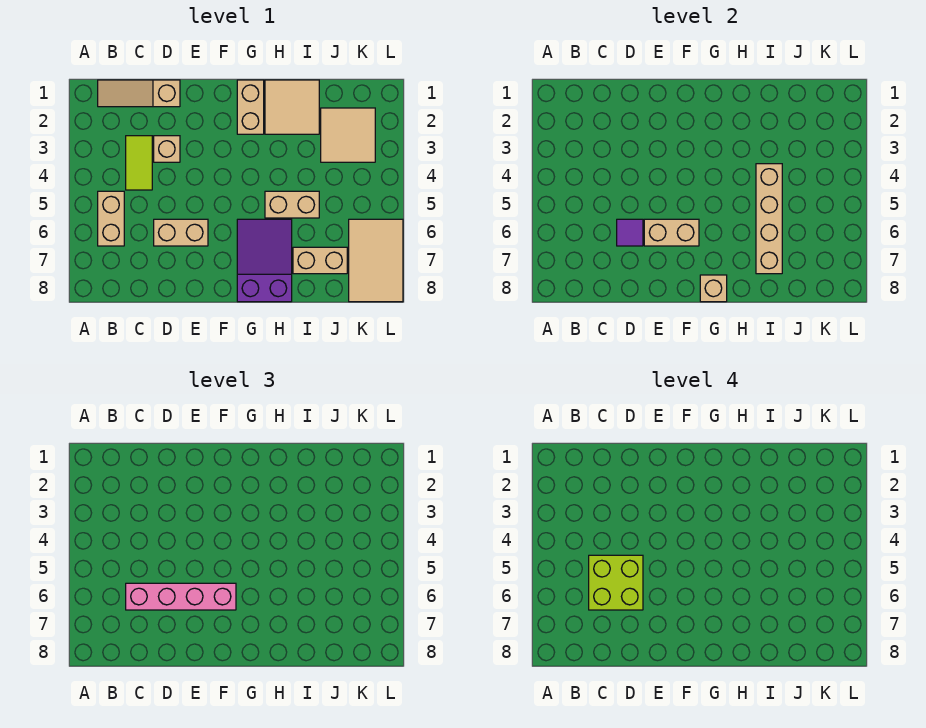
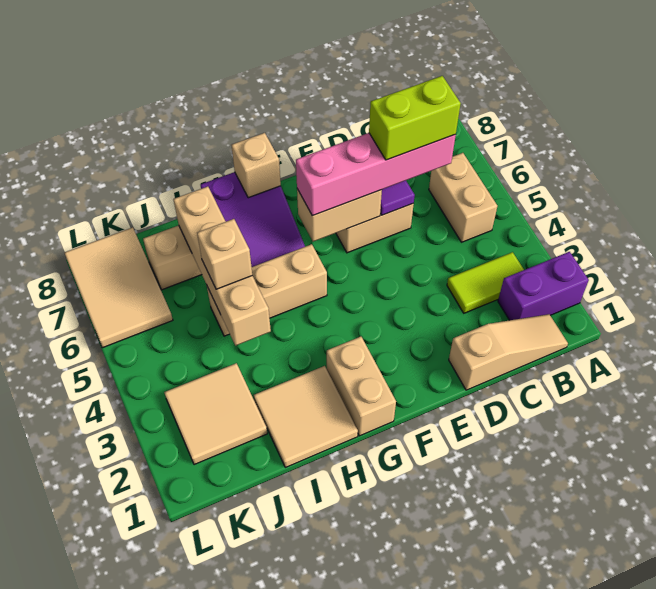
none -> purple brick A2:B2 level 1
lime tile C3:C4 level 1 -> lime tile B3:C3 level 1
lime brick C5:D6 level 4 -> lime brick C6:D6 level 4
tan brick D3 level 1 -> tan brick I5 level 3
tan brick H5:I5 level 1 -> tan brick G5:I5 level 1

